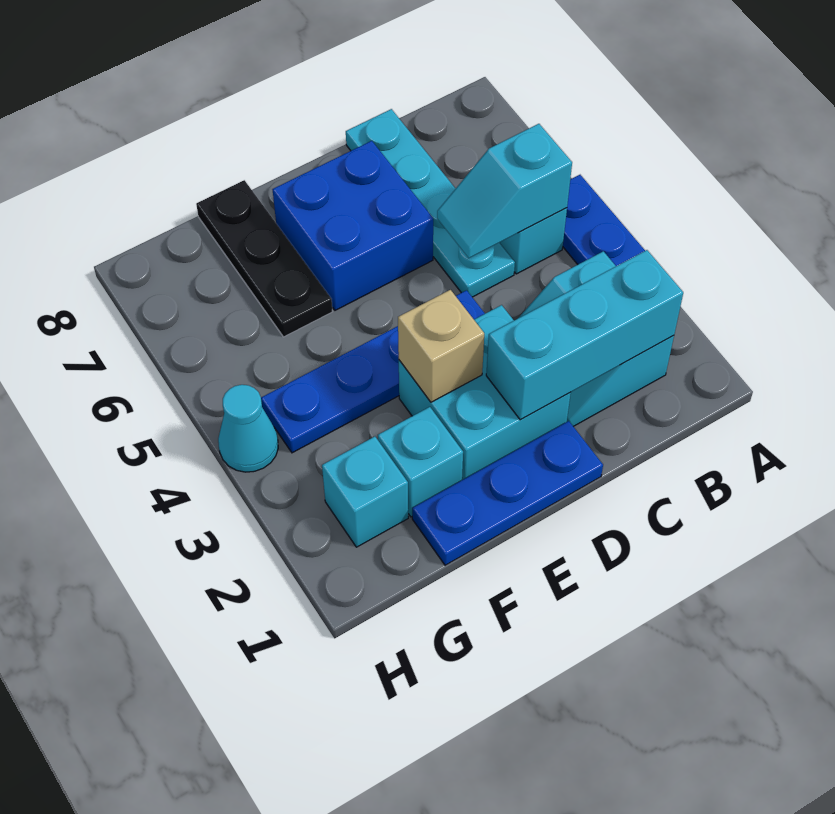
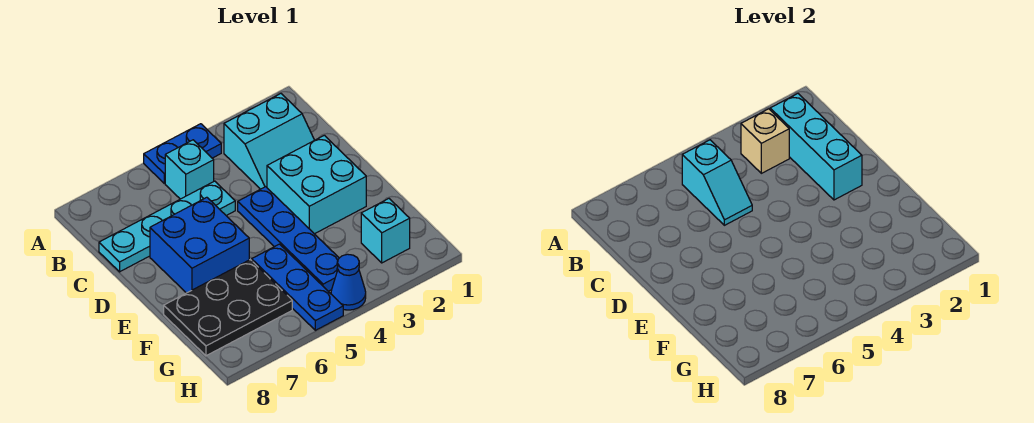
blue plate D1:F1 level 1 -> blue plate F5:H5 level 1
tan brick E3 level 2 -> tan brick B3 level 2
cyan brick F2 level 1 -> none
black plate F6:F8 level 1 -> black plate F6:G8 level 1
cyan cone H4 level 1 -> blue cone H4 level 1

